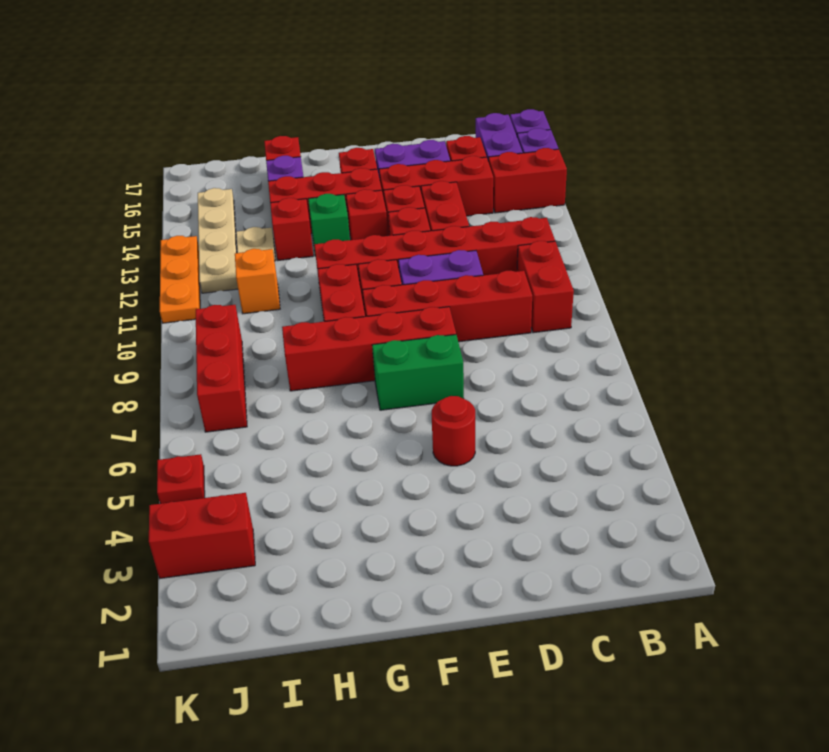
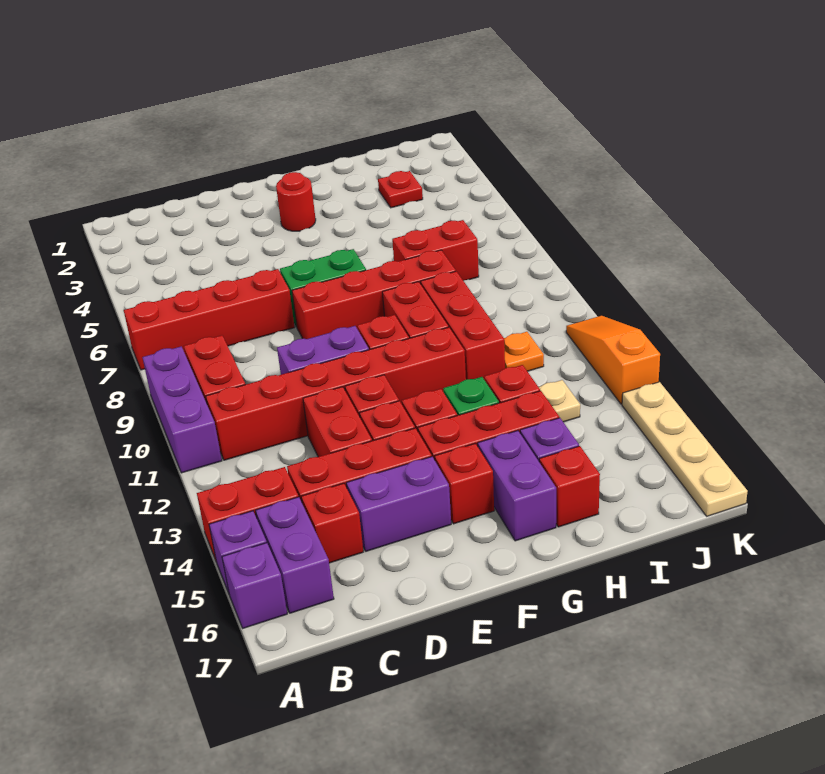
none -> purple brick A9:A11 level 1
red brick C9:F9 level 1 -> red brick A7:D7 level 1
red round brick E5 level 1 -> red round brick F3 level 1
none -> purple brick G15:G16 level 1
orange brick I11 level 1 -> orange plate I11 level 1
red brick J3:K3 level 1 -> red brick H7:I7 level 1
red brick J7:J9 level 1 -> red brick H9:H11 level 1
tan plate J12:J15 level 1 -> tan plate K14:K17 level 1
red plate K5 level 1 -> red plate I3 level 1
orange plate K11:K13 level 1 -> orange slope K11:K13 level 1 top 13

